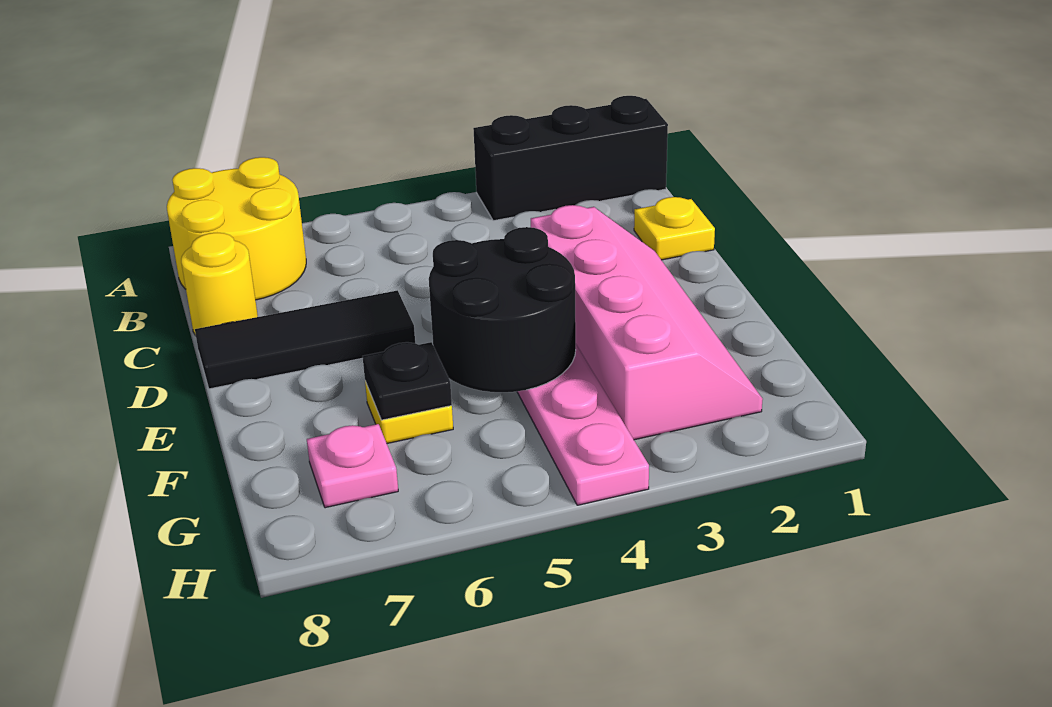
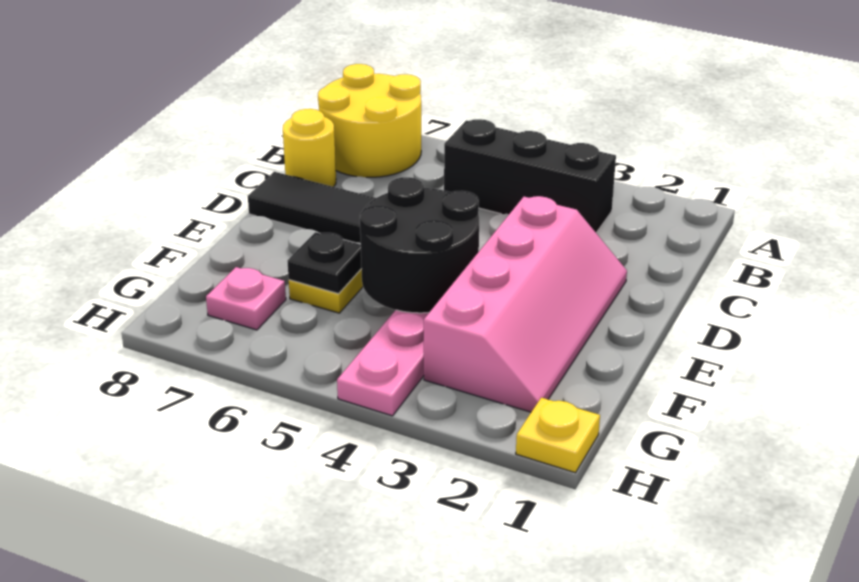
black brick A1:A3 level 1 -> black brick B3:B5 level 1
yellow plate C1 level 1 -> yellow plate H1 level 1

